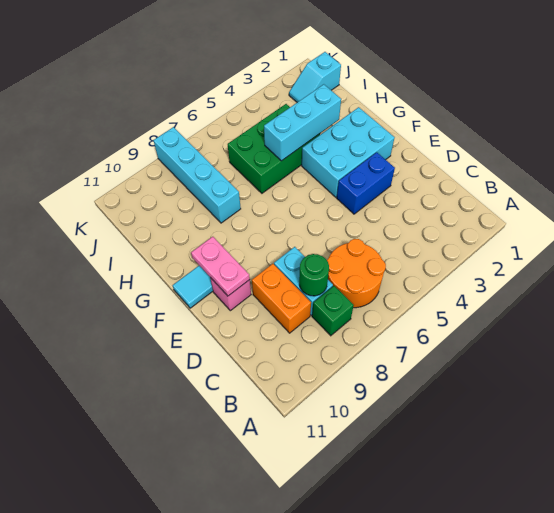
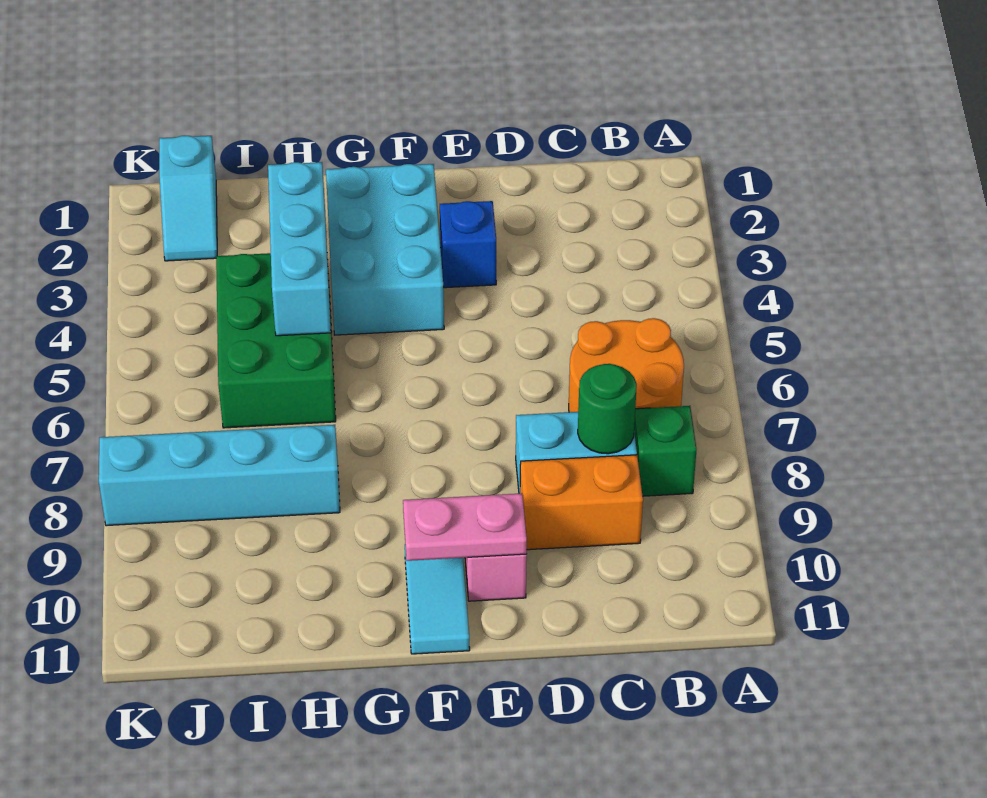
blue brick E3:E4 level 1 -> blue brick E3 level 1

